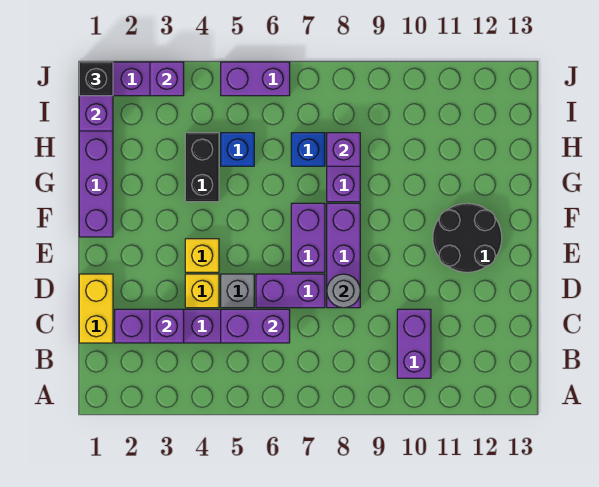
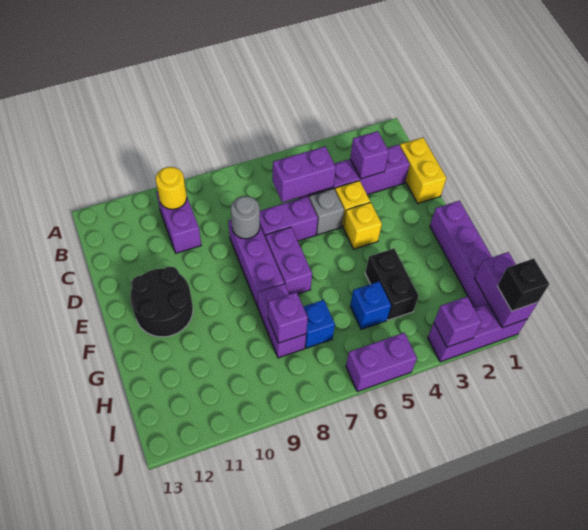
none -> yellow round brick B10 level 2

